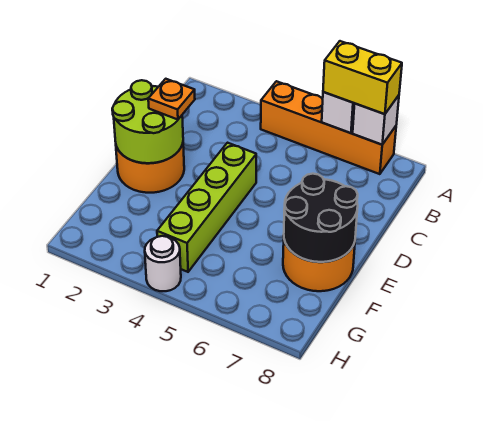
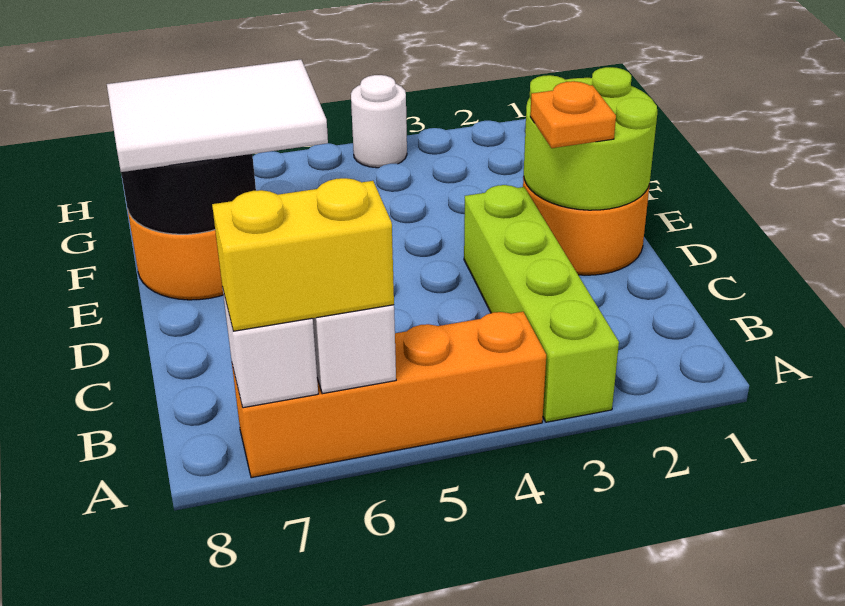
lime brick D4:G4 level 1 -> lime brick A3:D3 level 1
none -> white tile E6:F8 level 3

